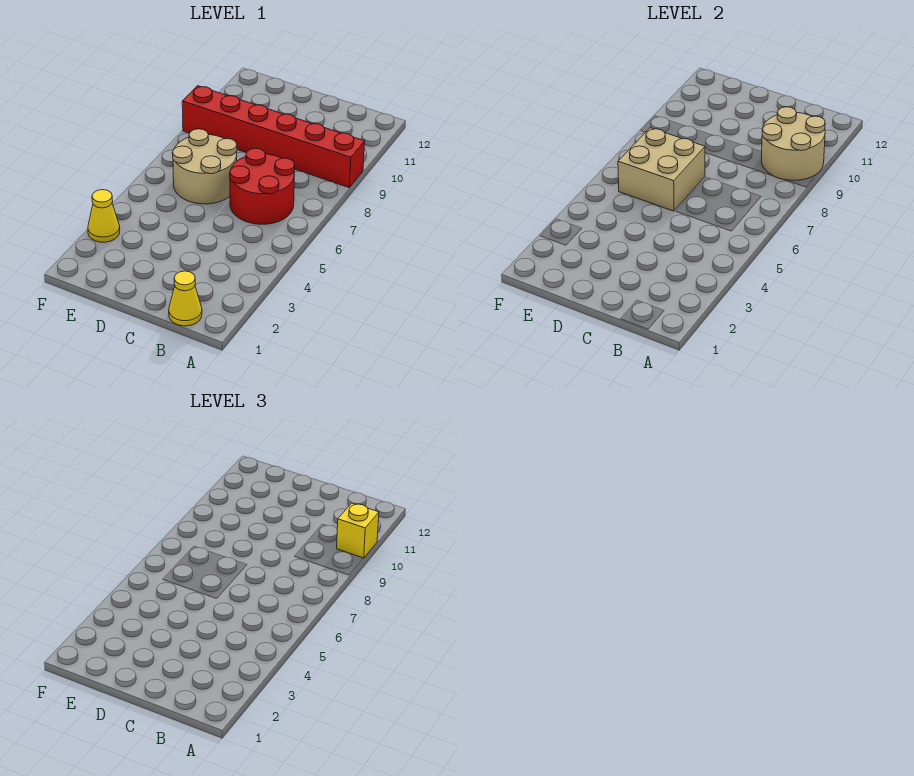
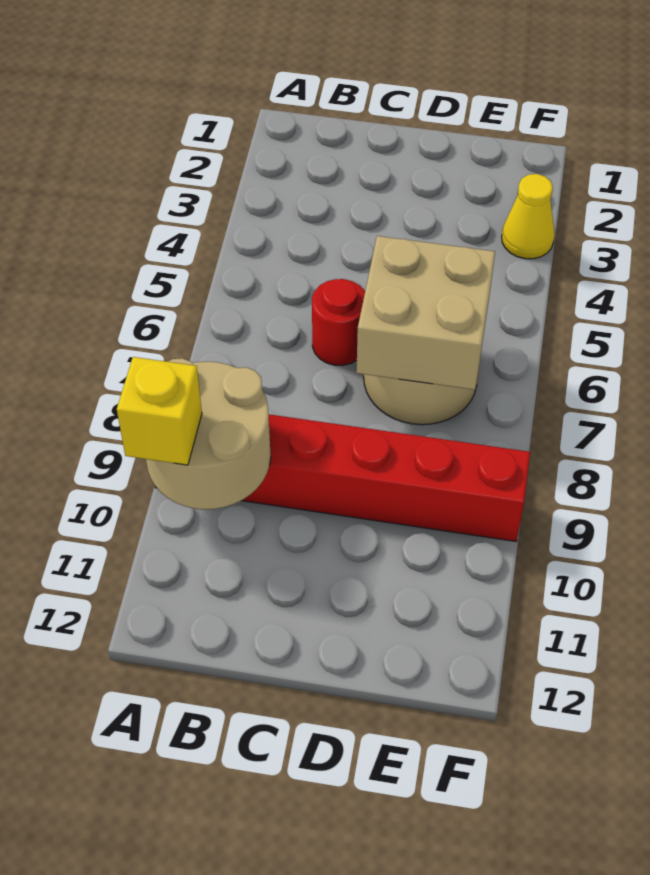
yellow cone B1 level 1 -> none
red round brick B6:C7 level 1 -> red round brick C6 level 1

